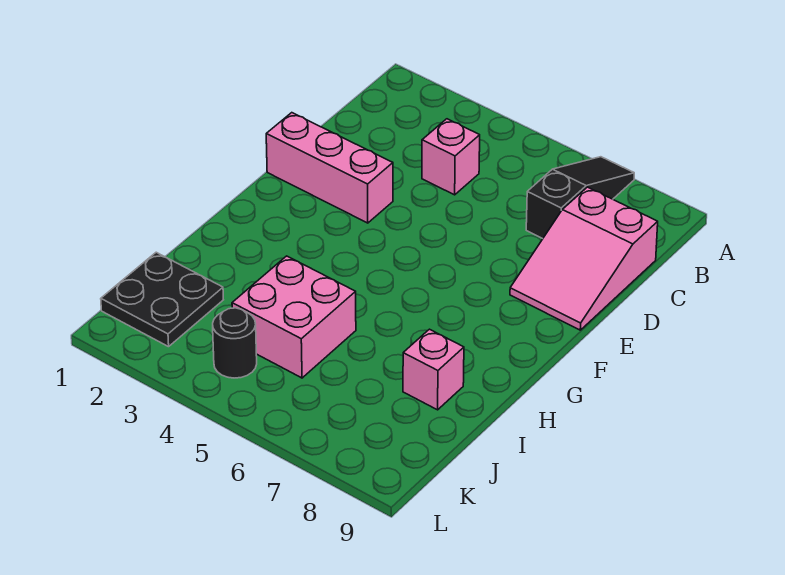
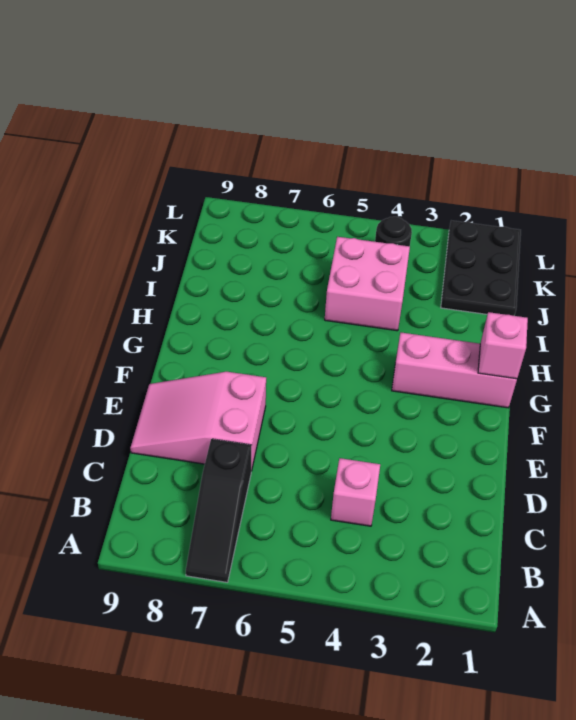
pink slope C8:E9 level 1 top C -> pink slope D7:E9 level 1 top 7
pink brick E1:E3 level 1 -> pink brick G1:G3 level 1
pink brick I8 level 1 -> pink brick G1 level 2
black plate J1:K2 level 1 -> black plate J1:L2 level 1

